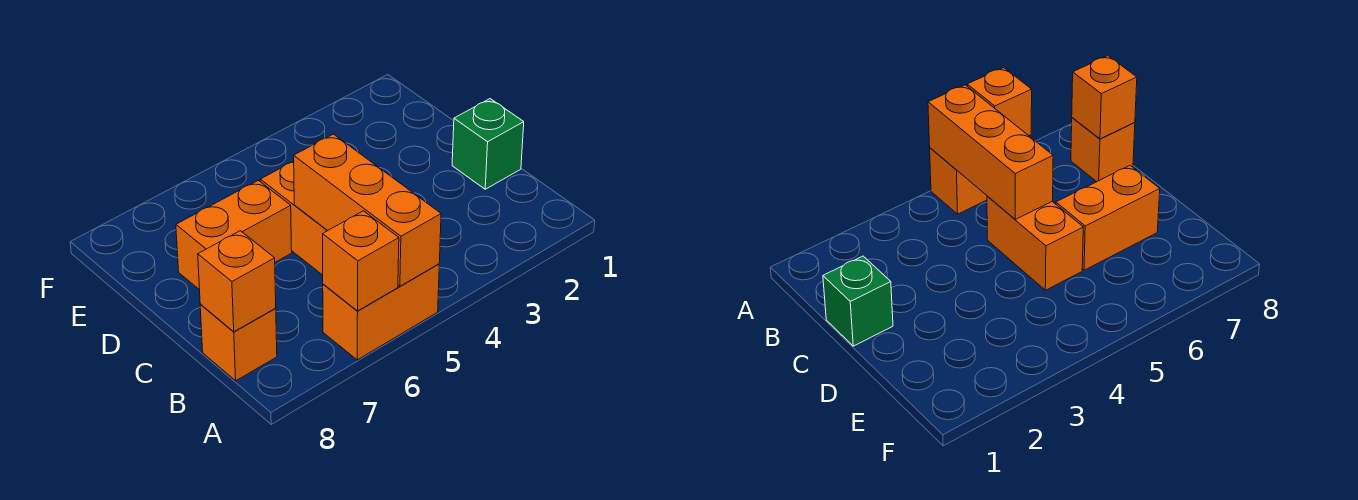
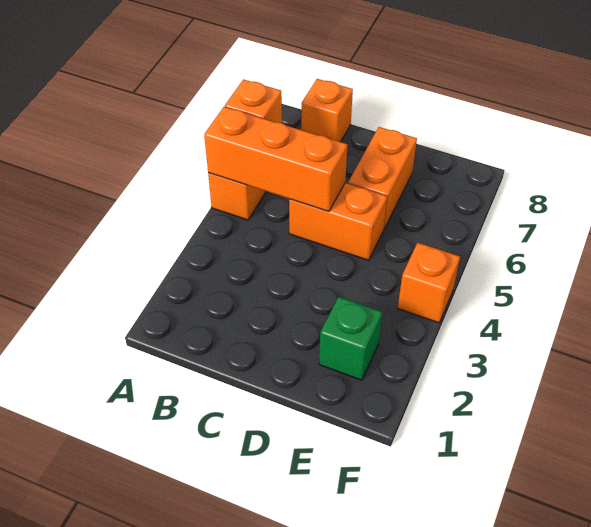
orange brick B8 level 2 -> orange brick F4 level 1
green brick C1 level 1 -> green brick E2 level 1

